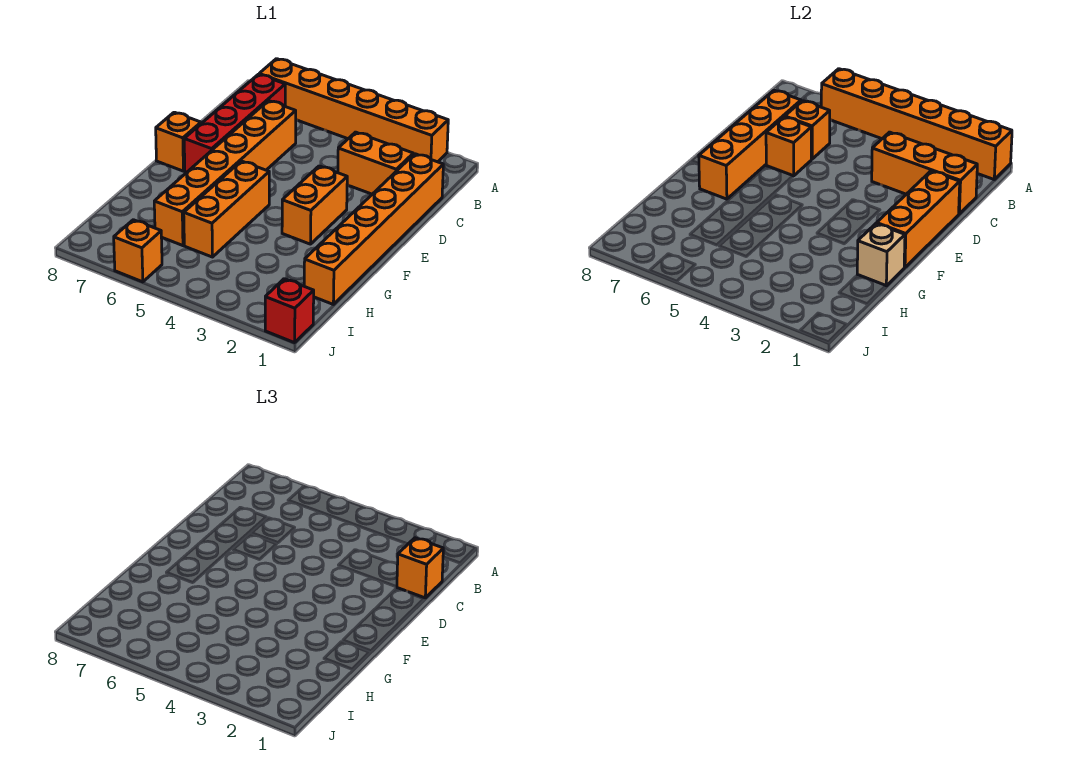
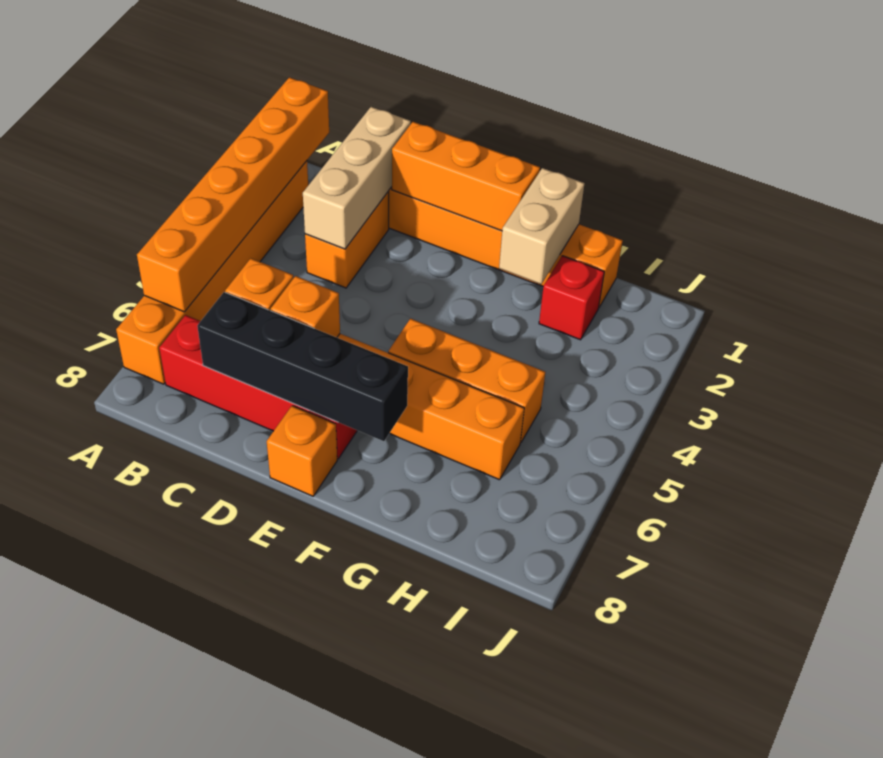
orange brick C1:C3 level 2 -> tan brick C1:C3 level 2
orange brick C1 level 3 -> none
orange brick C7:F7 level 2 -> black brick C7:F7 level 2
orange brick E3:F3 level 1 -> none
tan brick G1 level 2 -> tan brick G1:G2 level 2
red brick J1 level 1 -> red brick H2 level 1
orange brick J6 level 1 -> none

